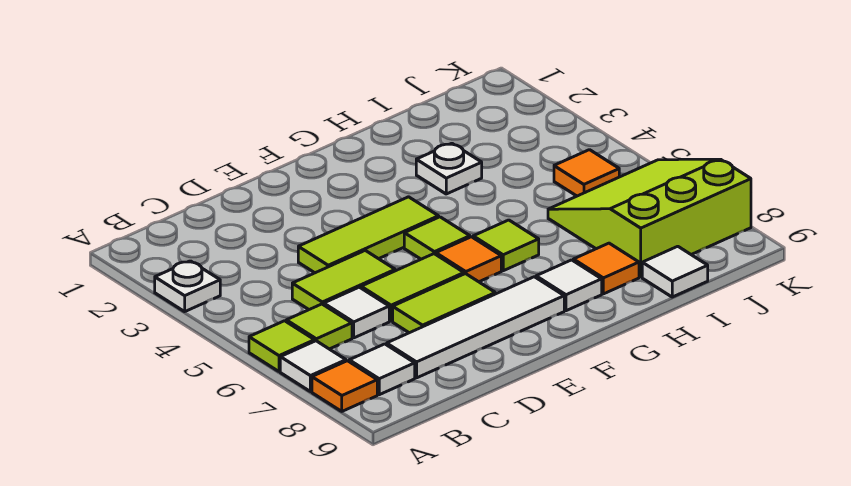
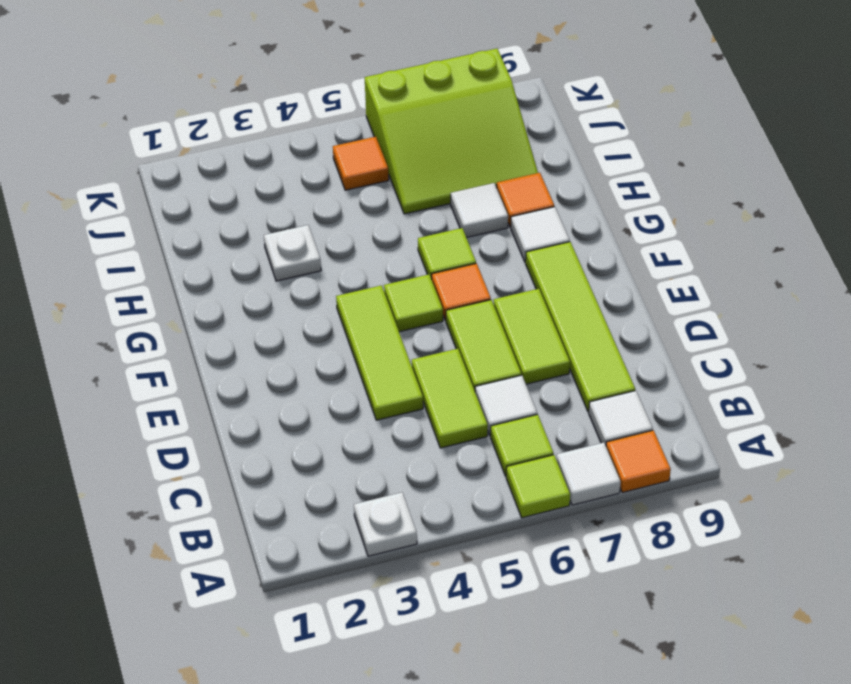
white tile C8:F8 level 1 -> lime tile C8:F8 level 1
lime slope I6:K8 level 1 top 8 -> lime slope I6:K8 level 1 top K
white tile I9 level 1 -> white tile H7 level 1

